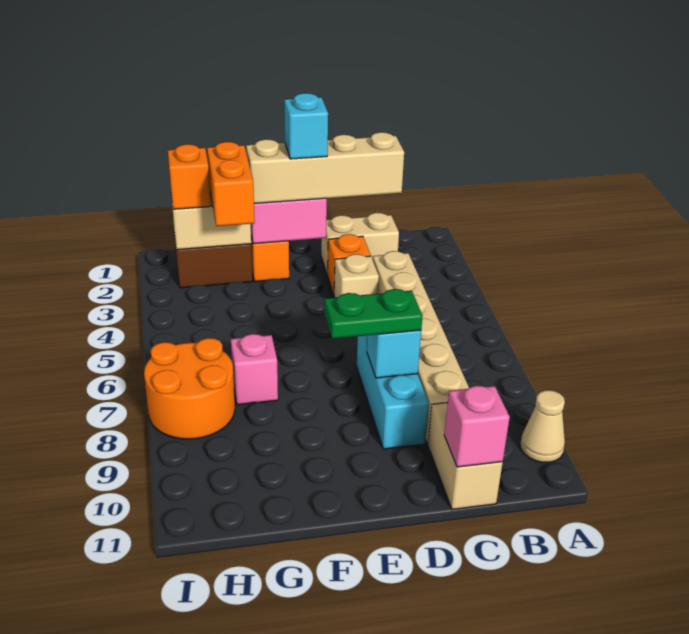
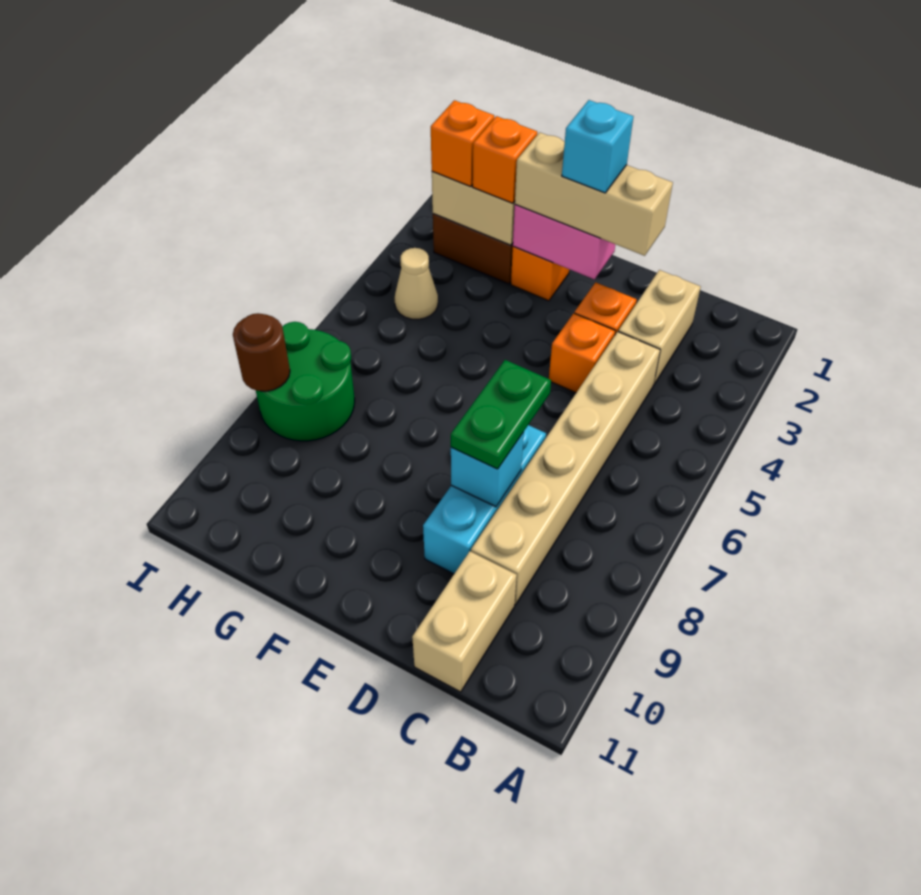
tan cone A10 level 1 -> tan cone H4 level 1
tan brick C2:D2 level 1 -> tan brick C2:C3 level 1
tan brick C2:F2 level 3 -> tan brick D2:F2 level 3
pink brick C11 level 2 -> none
tan brick D4 level 1 -> orange brick D4 level 1
green plate D8:E8 level 3 -> green plate D7:D8 level 3
orange brick G2:G3 level 3 -> orange brick G2 level 3
pink brick G7 level 1 -> none
orange round brick H7:I8 level 1 -> green round brick H7:I8 level 1
none -> brown round brick I8 level 2

